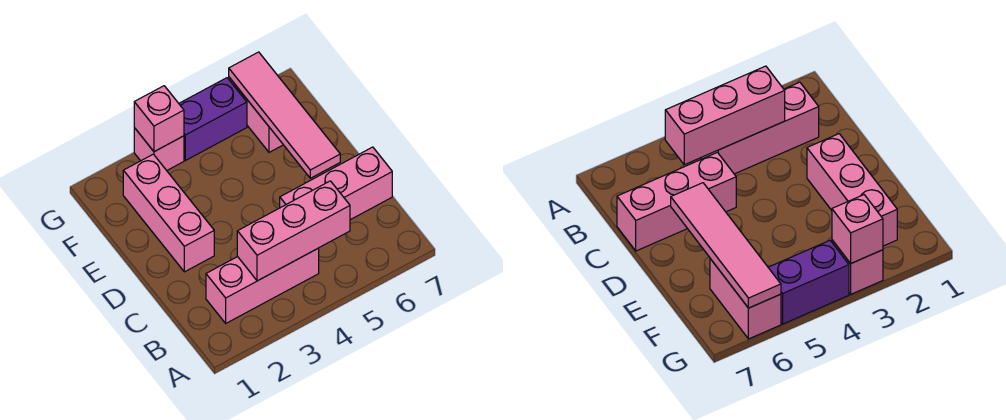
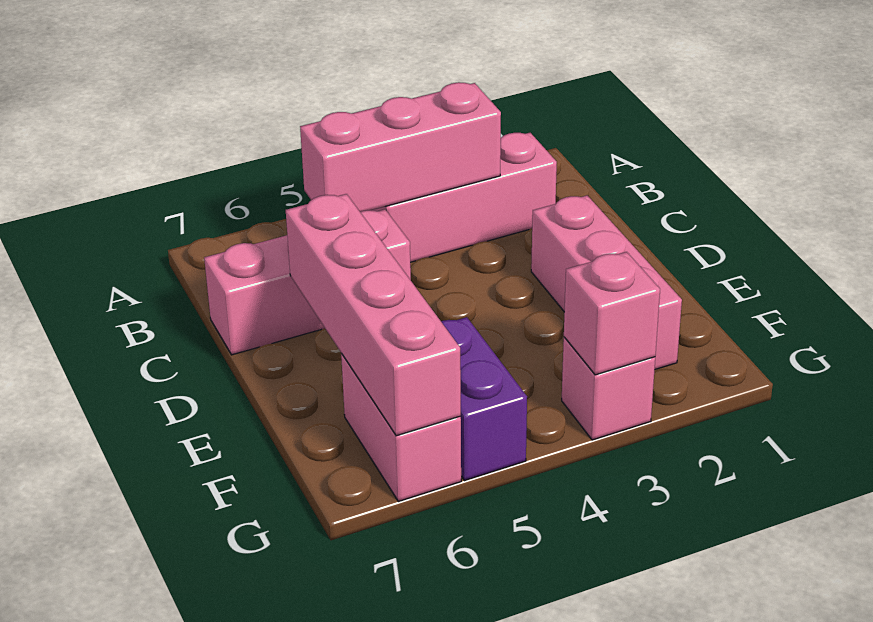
pink tile D6:G6 level 2 -> pink brick D6:G6 level 2
purple brick G4:G5 level 1 -> purple brick F5:G5 level 1

